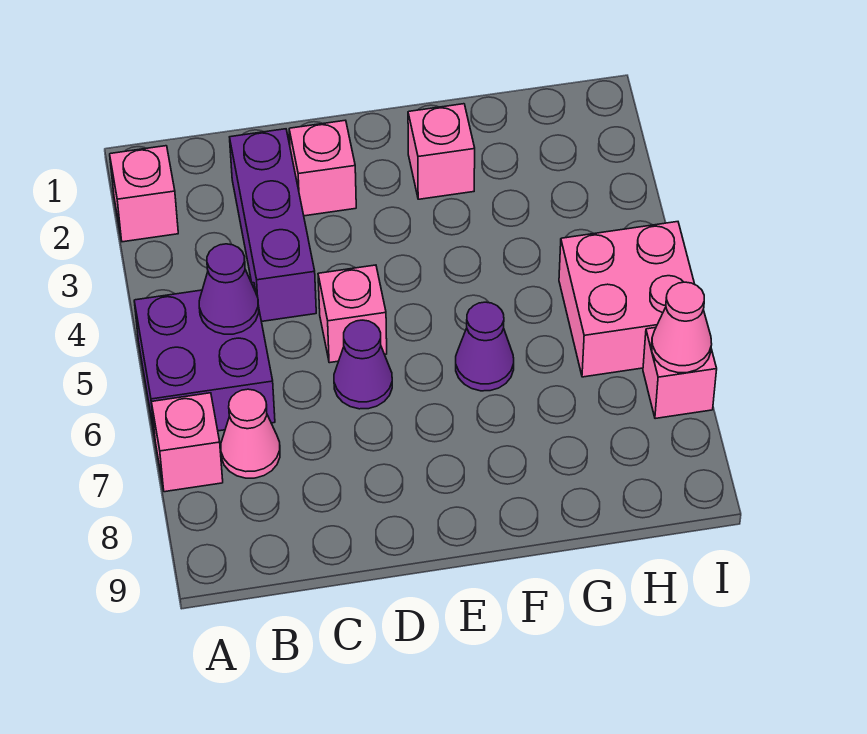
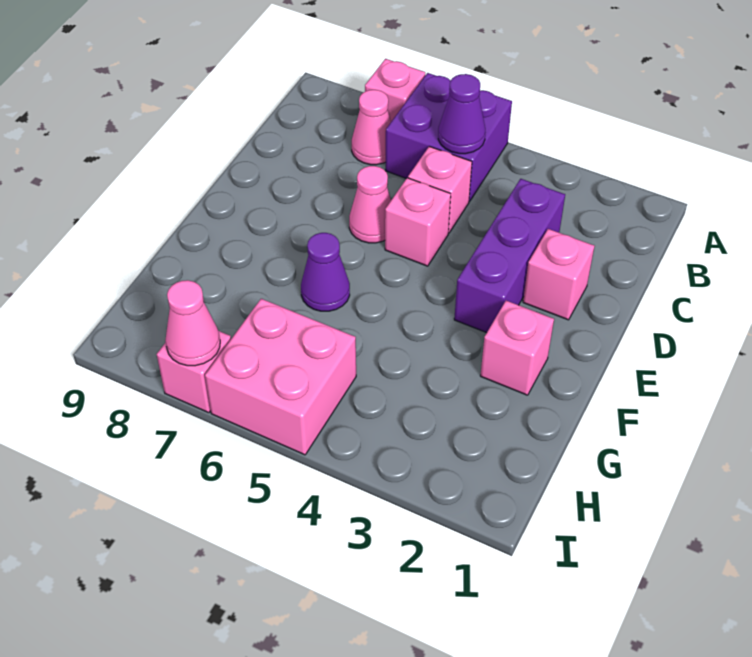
pink brick A2 level 1 -> pink brick C5 level 1
purple brick C2:C4 level 1 -> purple brick C3:E3 level 1
purple cone D6 level 1 -> pink cone D6 level 1

